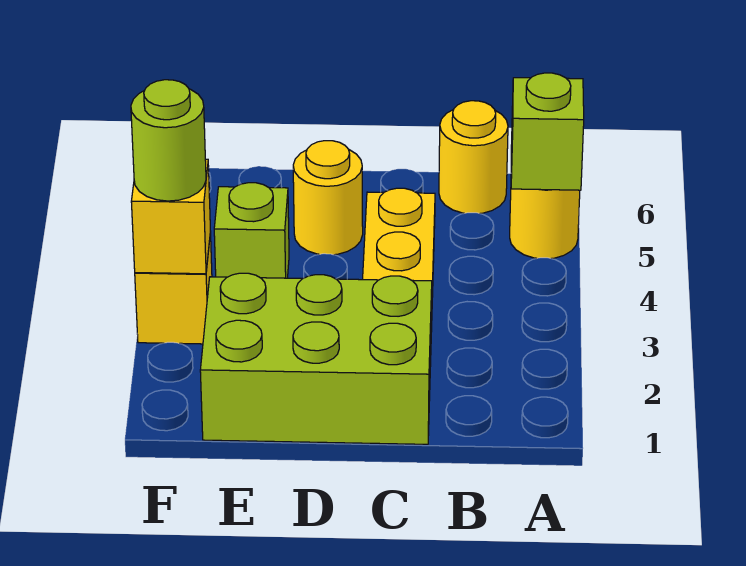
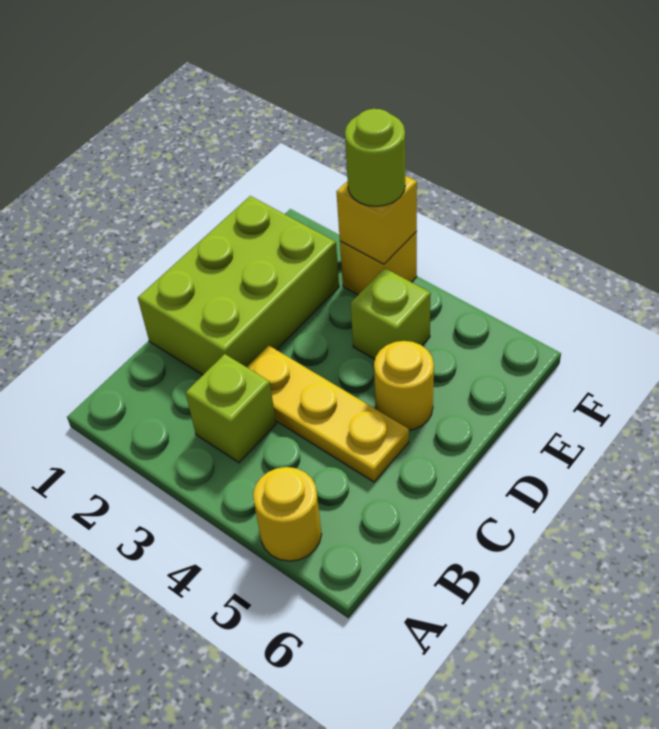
lime brick A5 level 2 -> lime brick B3 level 1
yellow round brick B6 level 1 -> none

